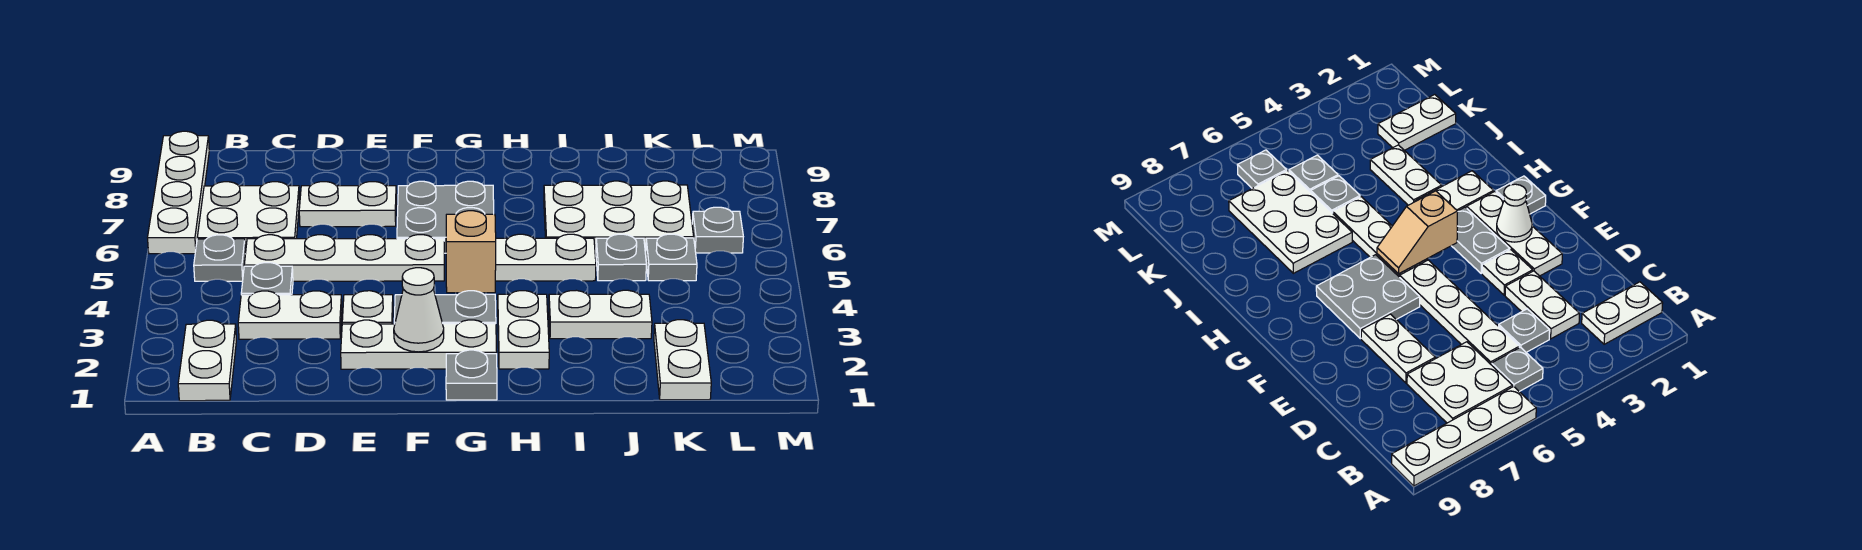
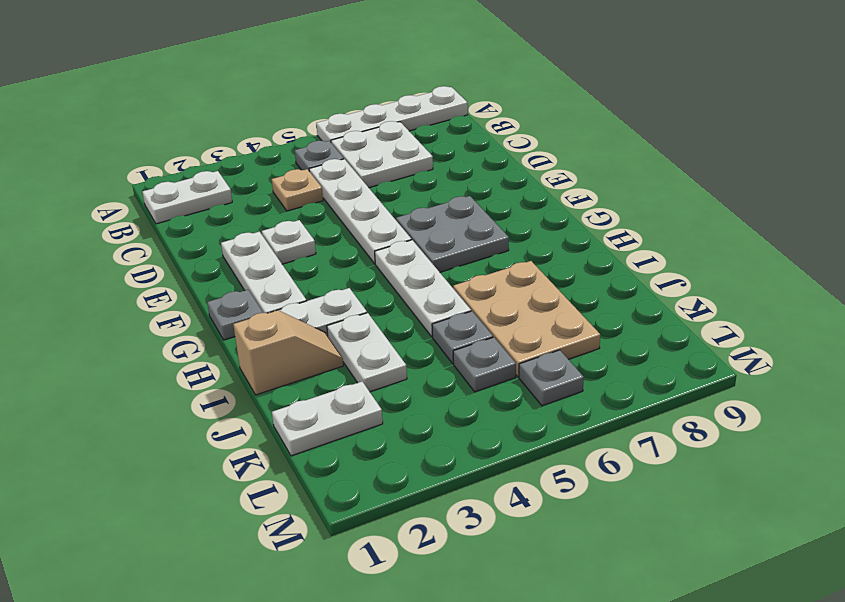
white plate C3:D3 level 1 -> none
grey plate C4 level 1 -> tan plate C4 level 1
white plate D7:E7 level 1 -> none
white cone F2 level 2 -> none
grey plate F3:G3 level 1 -> none
tan slope G4:G5 level 2 top 4 -> tan slope I1:I2 level 1 top 1
white plate I6:K7 level 1 -> tan plate I6:K7 level 1

